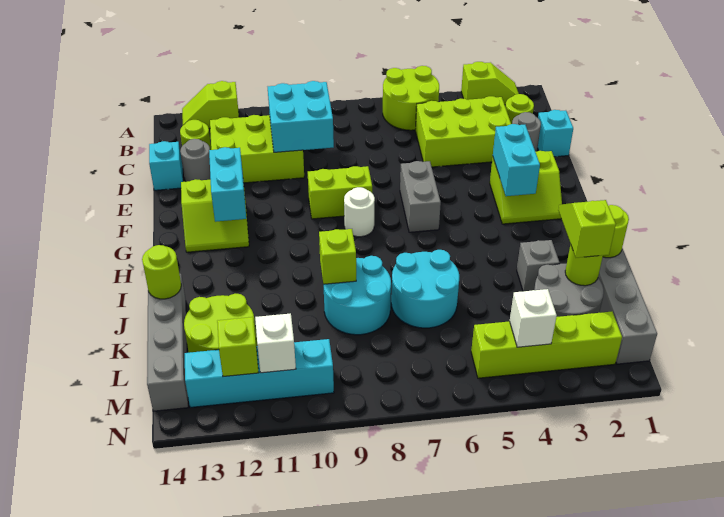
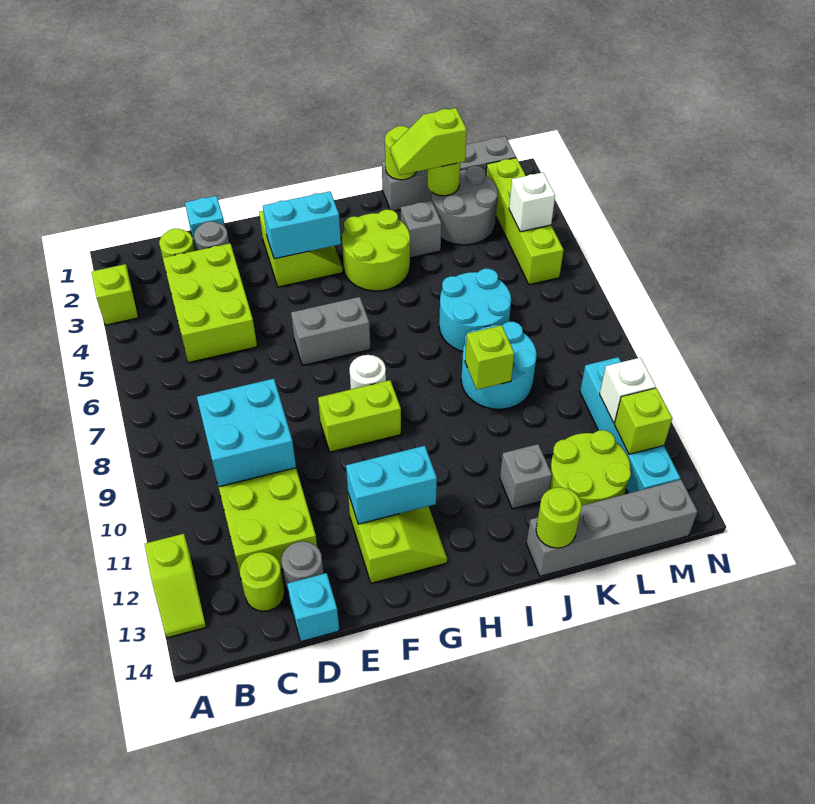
lime round brick A5:B6 level 1 -> lime round brick H3:I4 level 1
lime brick F8:F9 level 1 -> lime brick F9:G9 level 1
none -> grey brick J12 level 1

